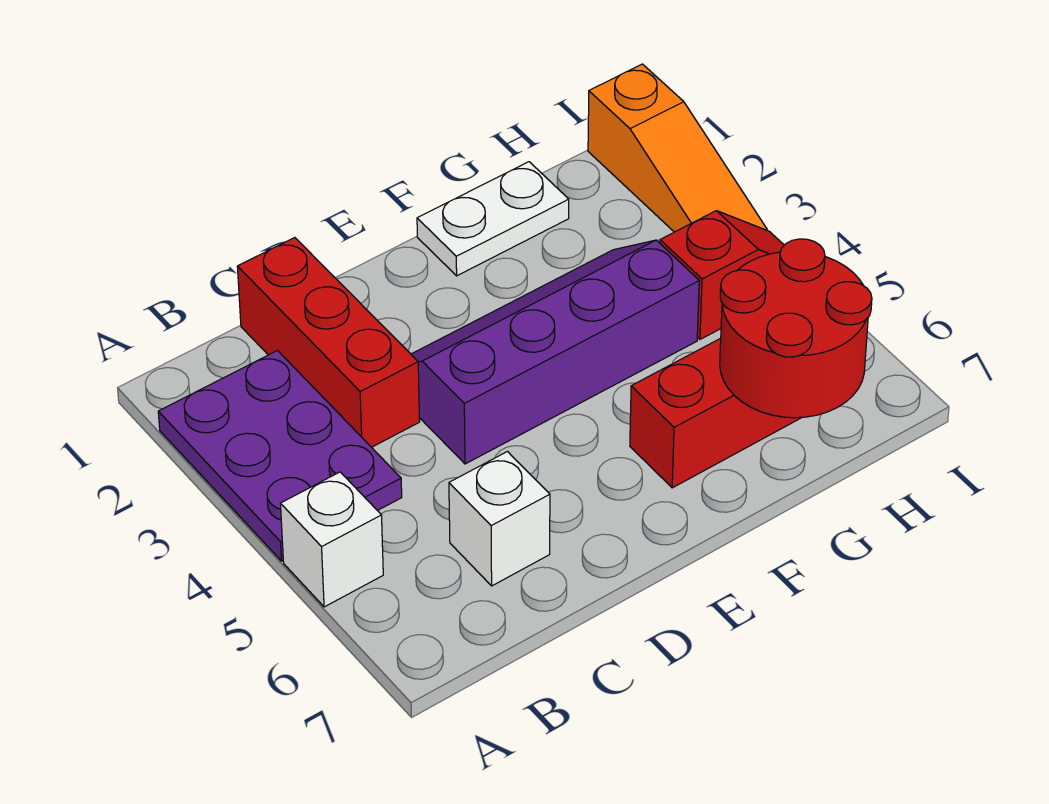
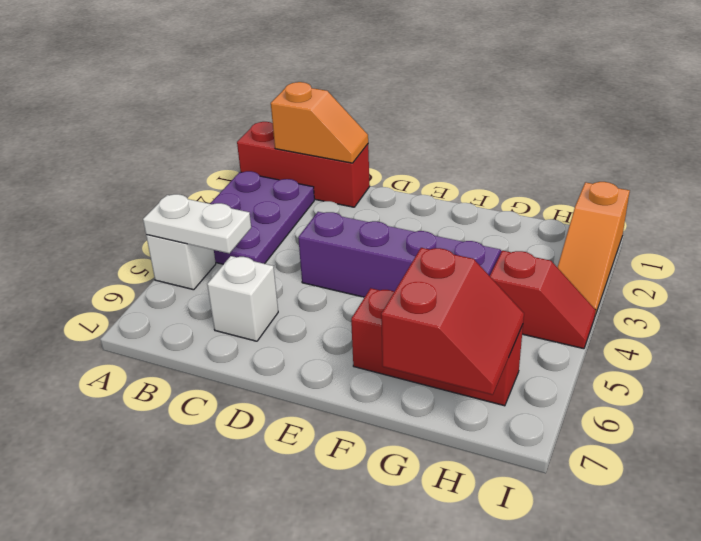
none -> orange slope B1:C1 level 2 top B
red brick C1:C3 level 1 -> red brick A1:C1 level 1
white plate F1:G1 level 1 -> white plate A5:B5 level 2
red round brick G6:H7 level 2 -> red slope G6:H7 level 2 top G

